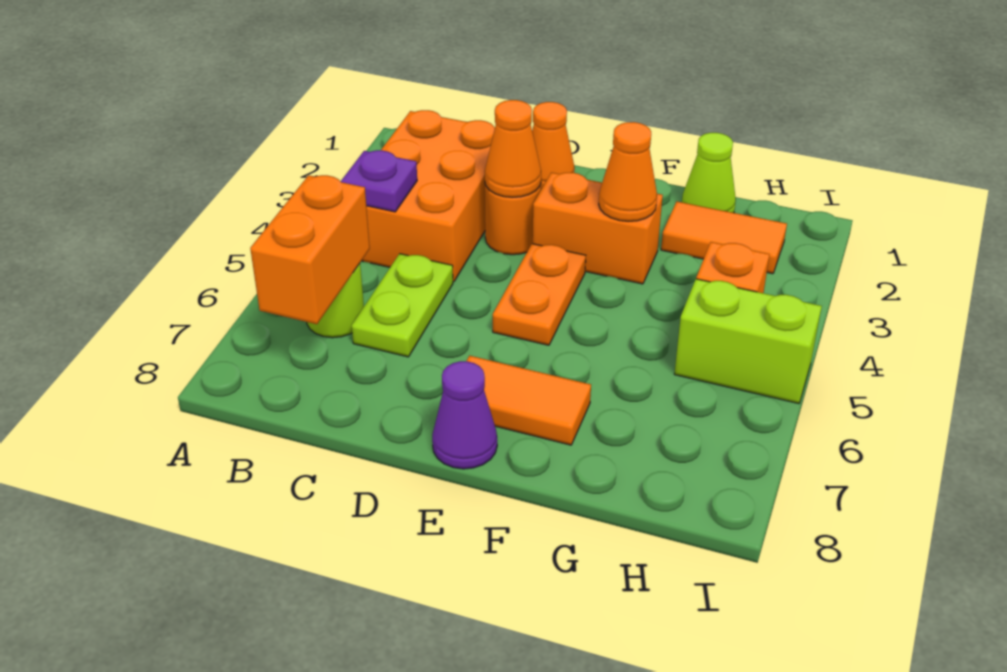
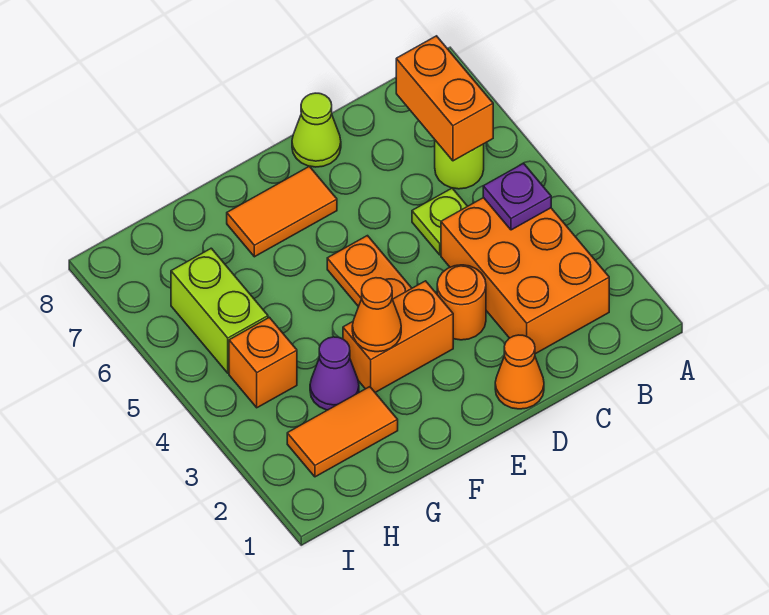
lime plate C5:C6 level 1 -> lime plate C5 level 1
orange cone D3 level 2 -> none
purple cone E8 level 1 -> purple cone G3 level 1
lime cone G1 level 1 -> lime cone D8 level 1
lime brick H5:I5 level 1 -> lime brick H5:H6 level 1

